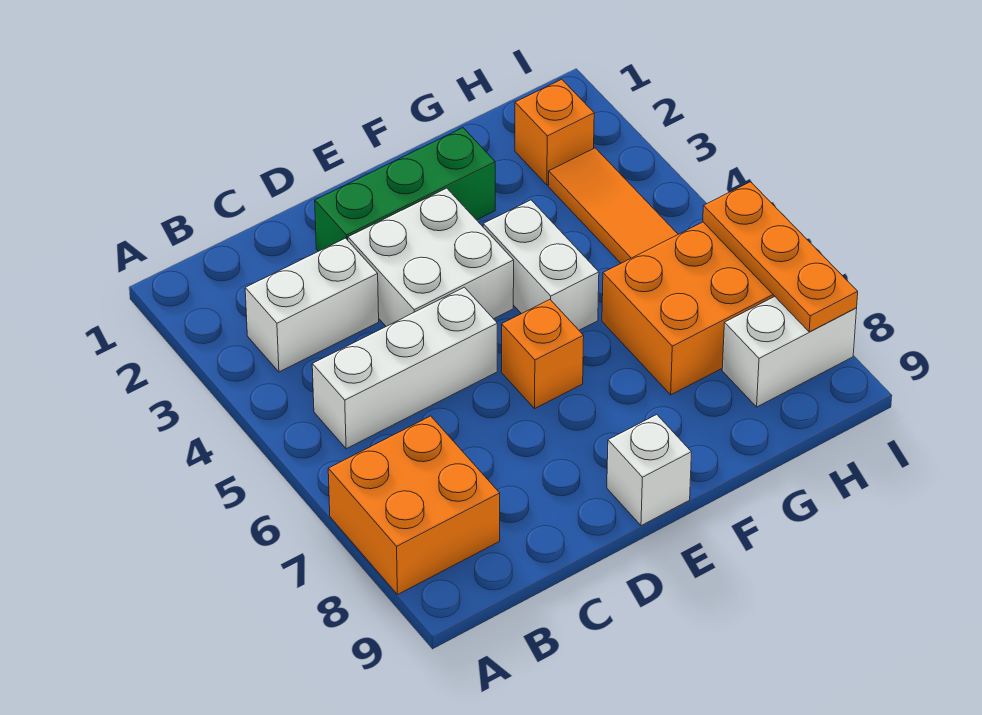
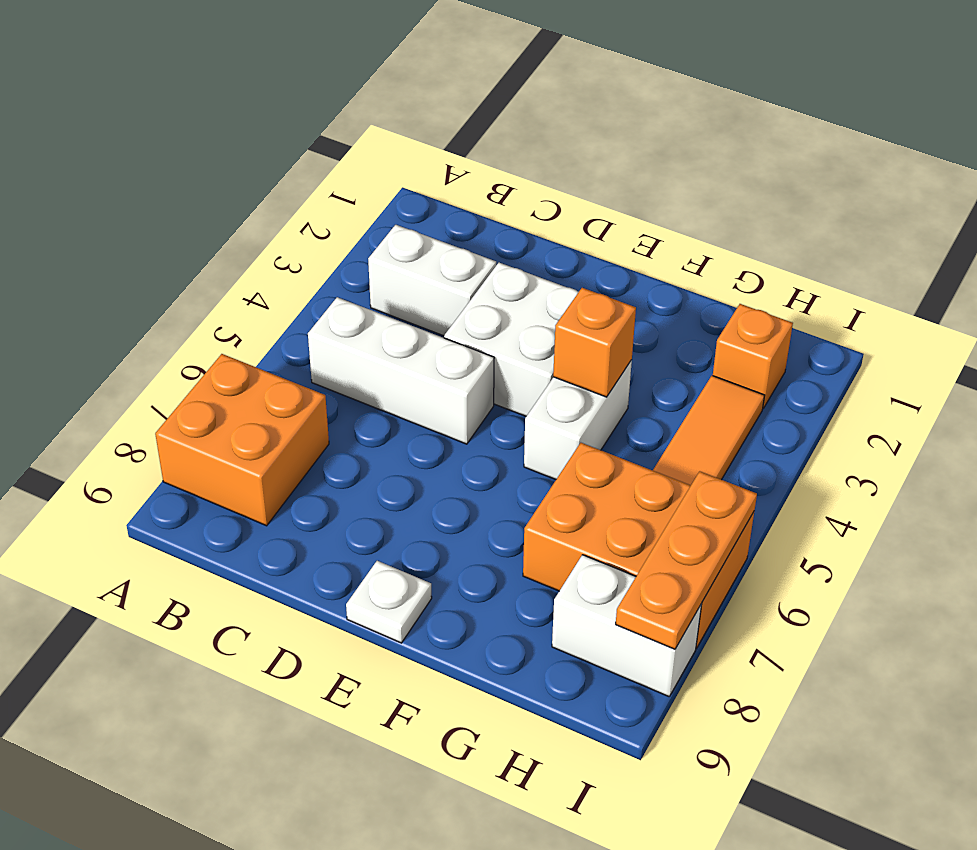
green brick D2:F2 level 1 -> none
orange brick E6 level 1 -> orange brick F4 level 2
white brick E9 level 1 -> white plate E9 level 1

